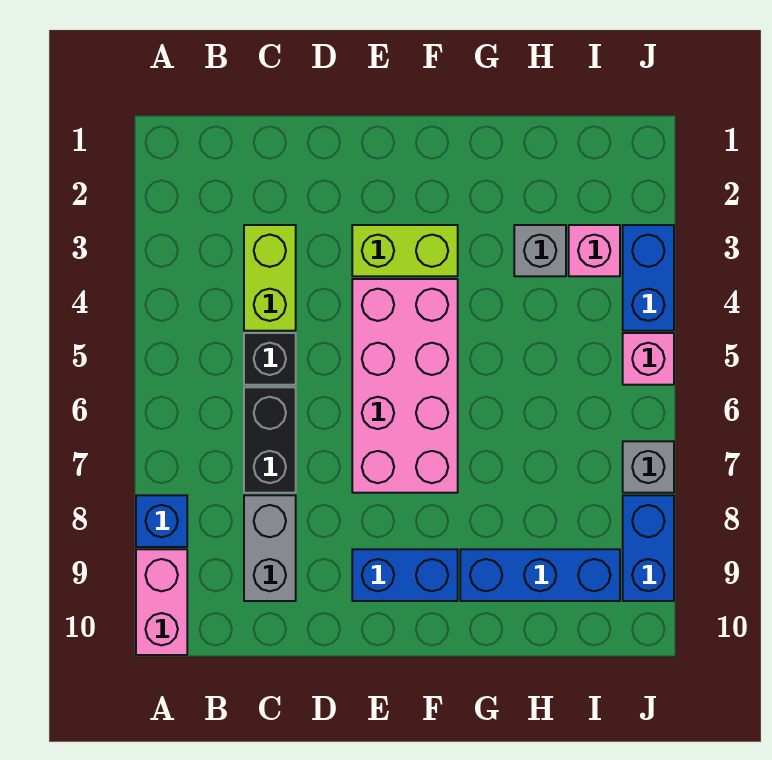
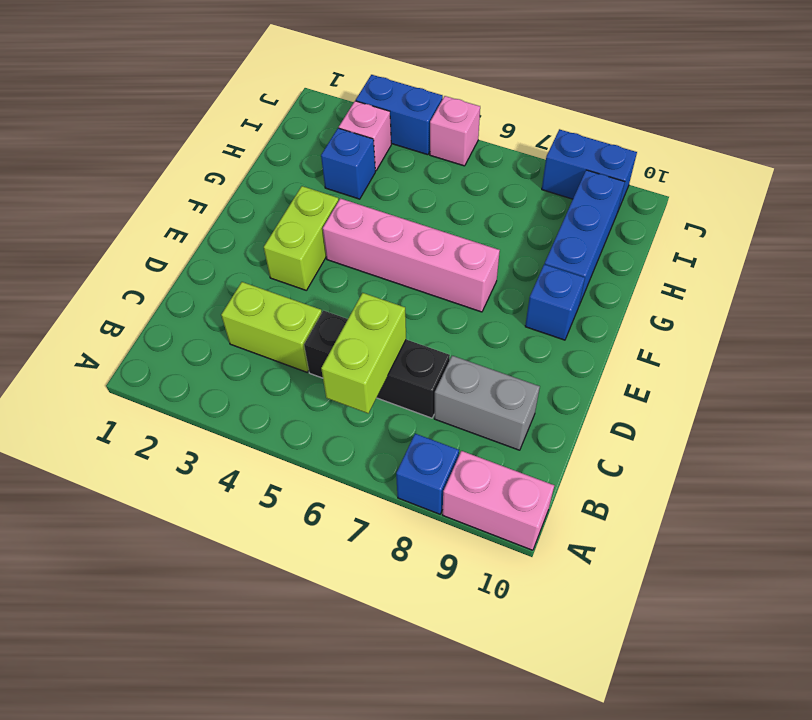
none -> lime brick B6:C6 level 2
pink brick E4:F7 level 1 -> pink brick F4:F7 level 1
blue brick E9:F9 level 1 -> blue brick F9 level 1
grey brick H3 level 1 -> blue brick H3 level 1
grey brick J7 level 1 -> none

